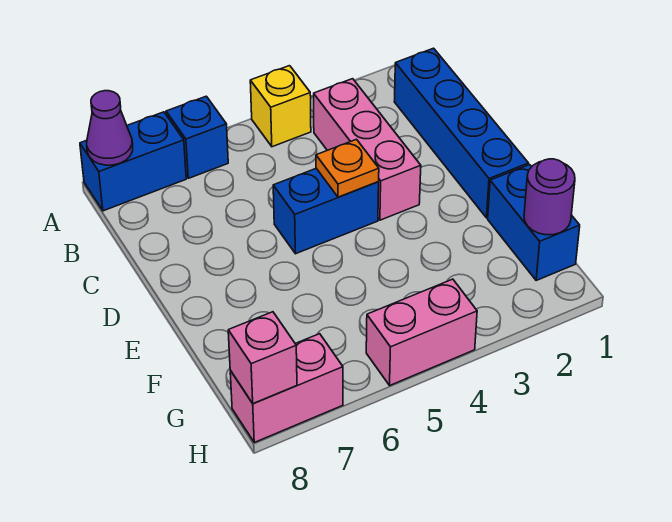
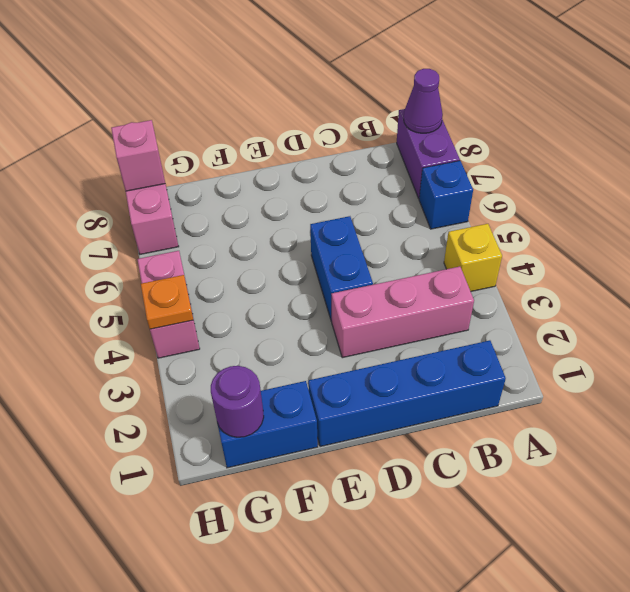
blue brick A7:A8 level 1 -> purple brick A7:A8 level 1
orange plate D4 level 2 -> orange plate H4 level 2

